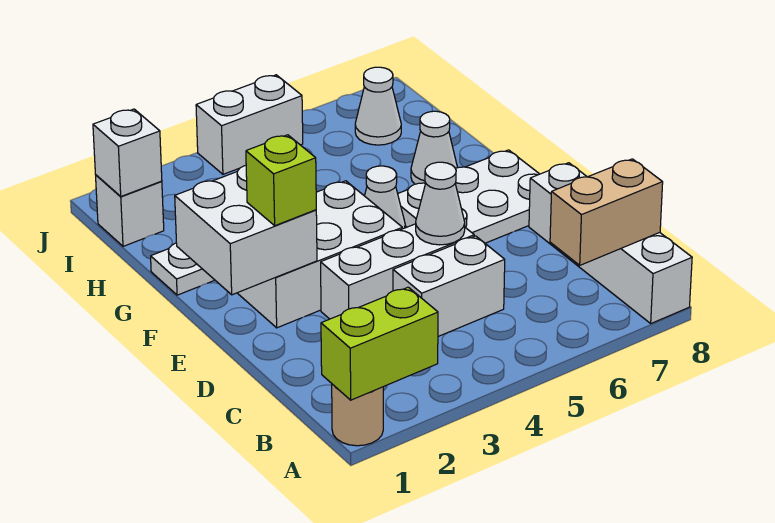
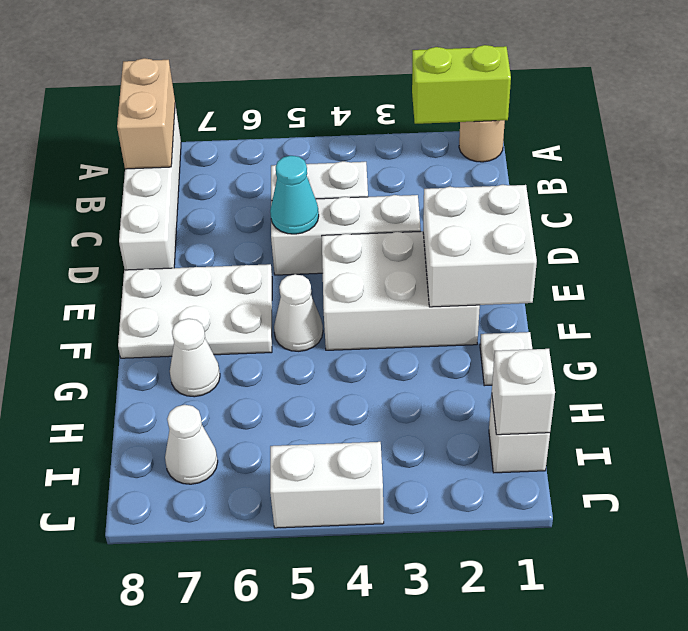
tan brick B7:B8 level 2 -> tan brick A8:B8 level 2
white cone D5 level 2 -> cyan cone D5 level 2
lime brick E2 level 3 -> none

